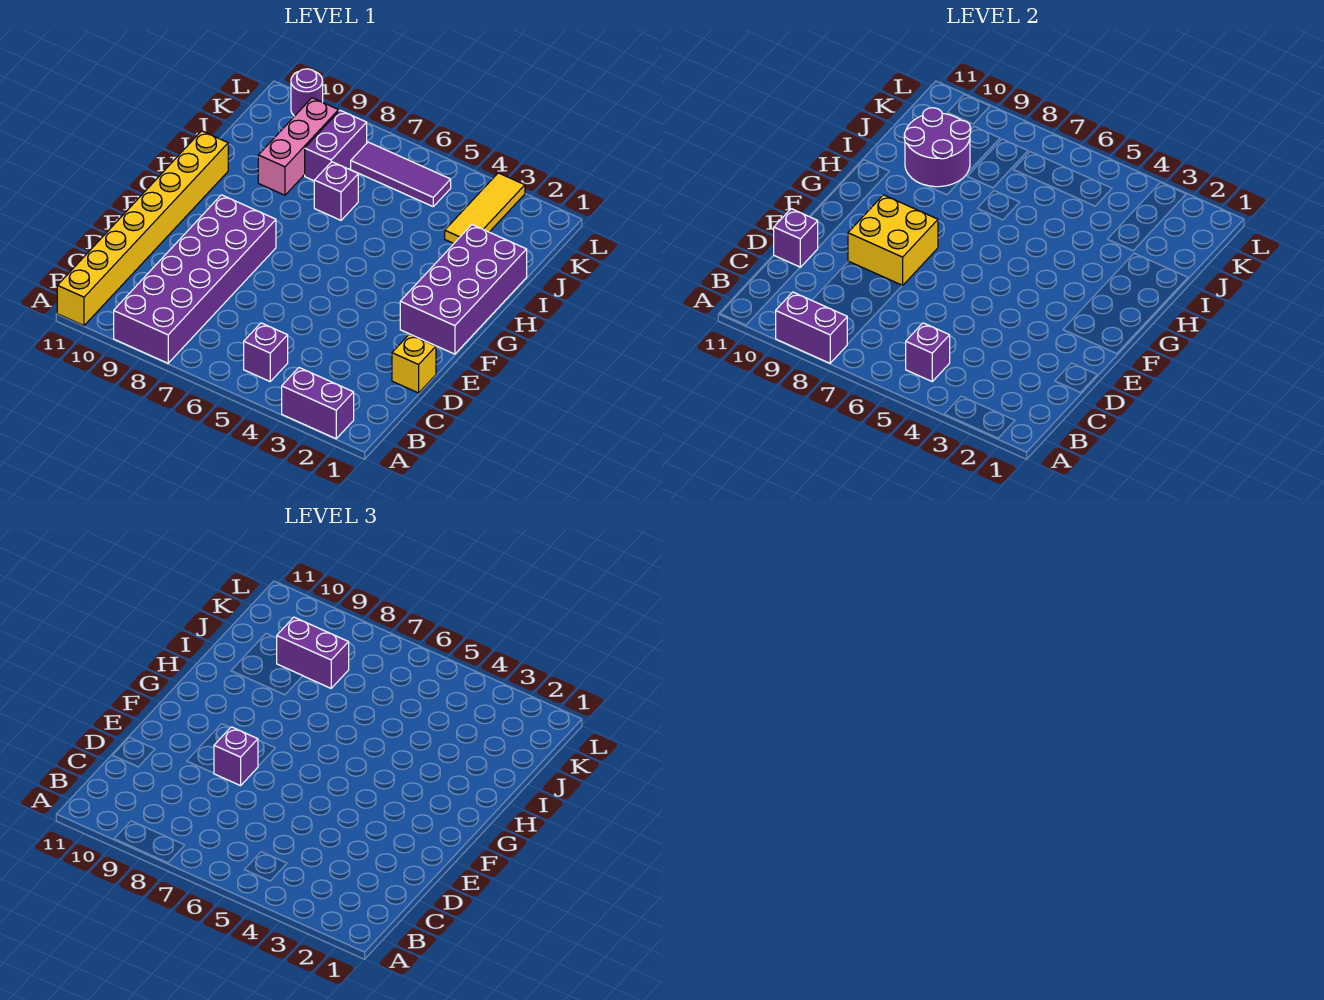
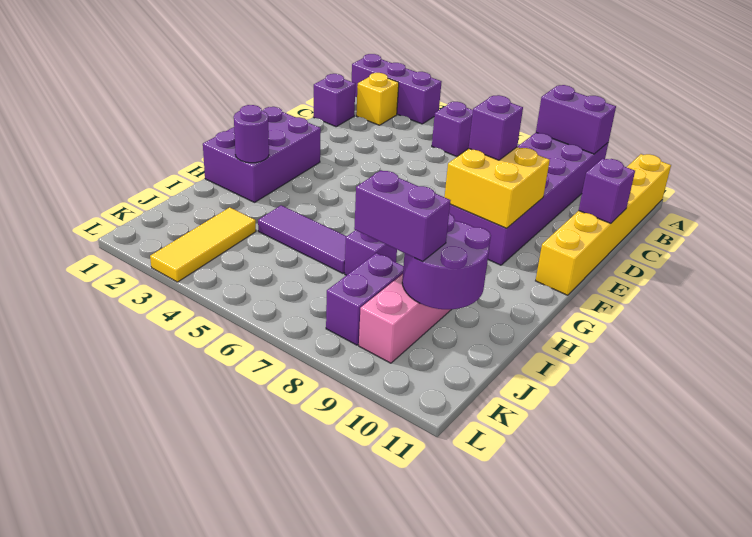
purple brick A2:A3 level 1 -> purple brick A1:A3 level 1
yellow brick A11:H11 level 1 -> yellow brick A11:F11 level 1
purple brick B5 level 2 -> purple brick C1 level 1
yellow brick D1 level 1 -> yellow brick B2 level 1
purple brick F1:I2 level 1 -> purple brick F1:H2 level 1
purple tile K5:K7 level 1 -> purple tile I4:I6 level 1
purple round brick L10 level 1 -> purple round brick H2 level 2

